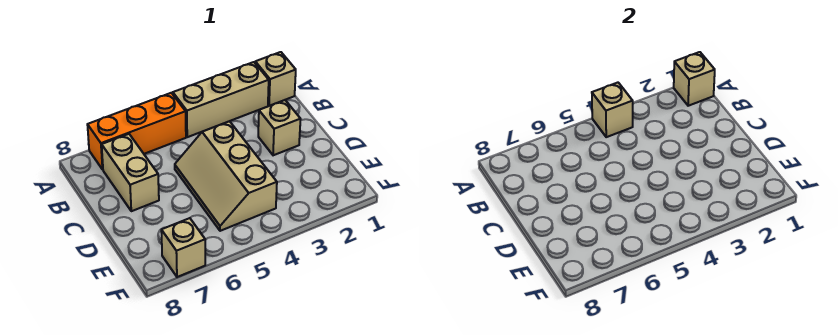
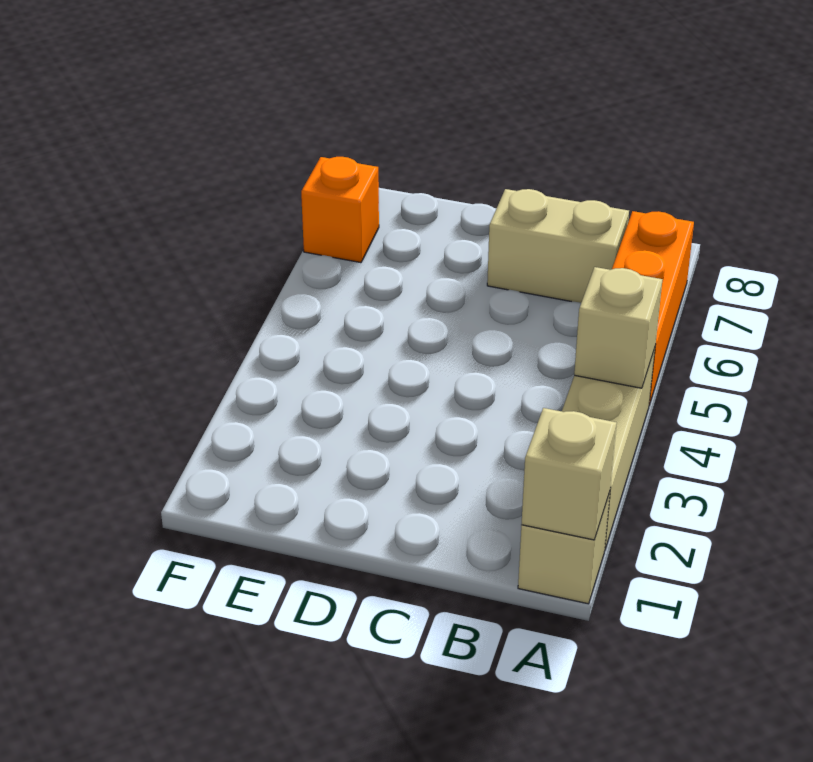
tan brick C2 level 1 -> none
tan slope C4:E5 level 1 top 4 -> none
tan brick F7 level 1 -> orange brick F7 level 1

